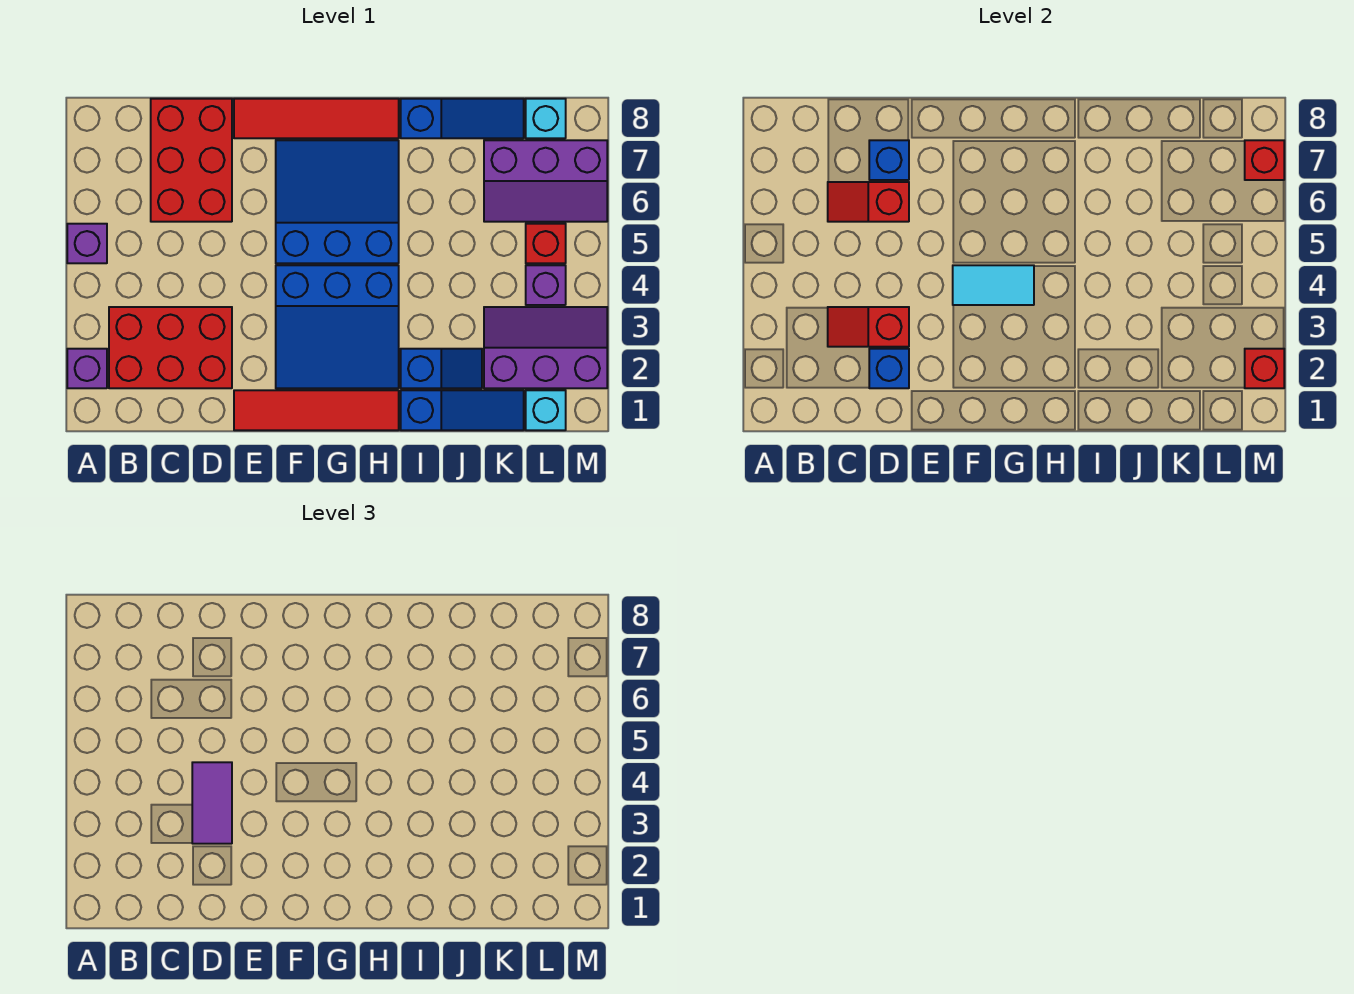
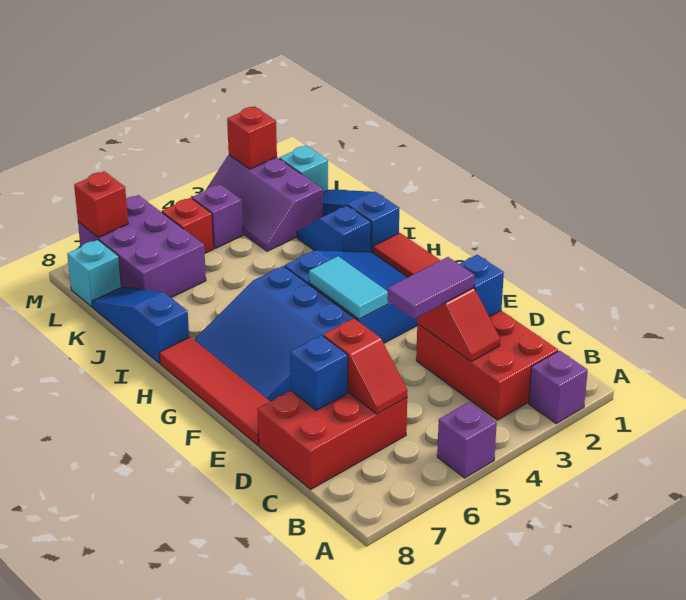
purple slope K6:M7 level 1 top 7 -> purple brick K6:M7 level 1

